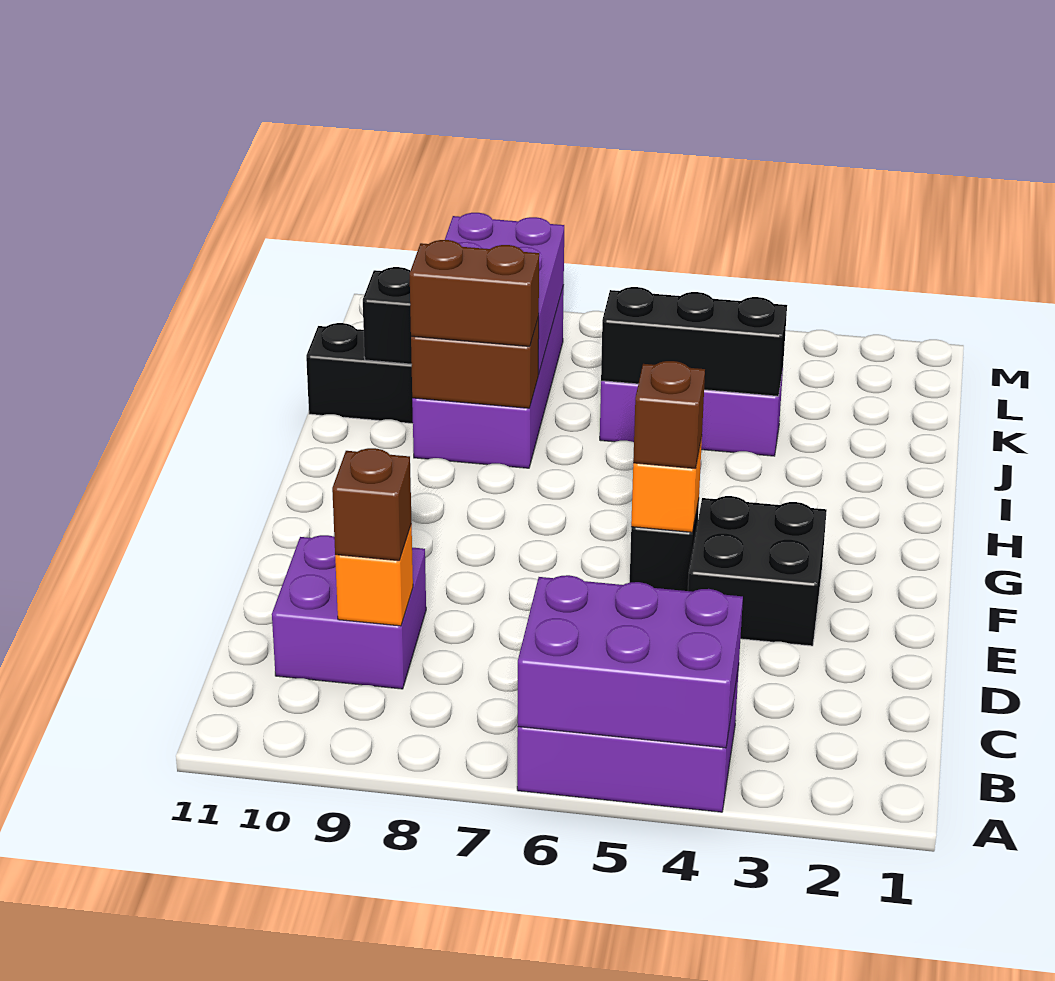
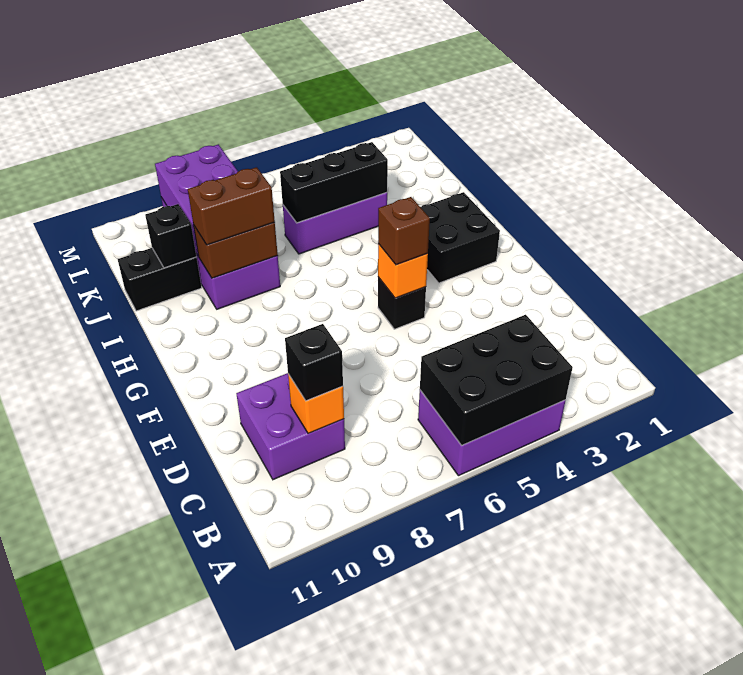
purple brick A4:B6 level 2 -> black brick A4:B6 level 2
brown brick C9 level 3 -> black brick C9 level 3
black brick E3:F4 level 1 -> black brick G2:H3 level 1

